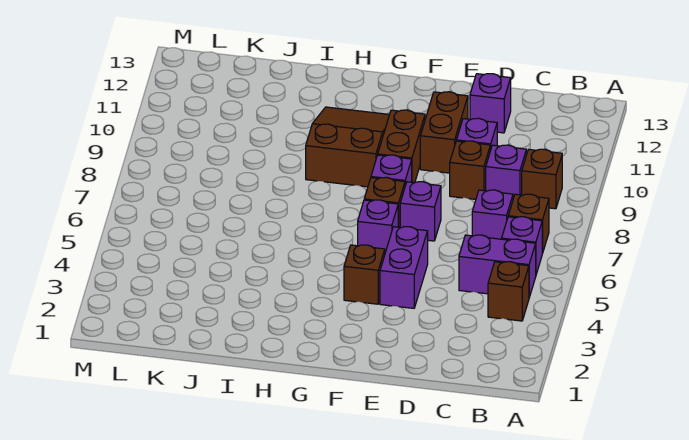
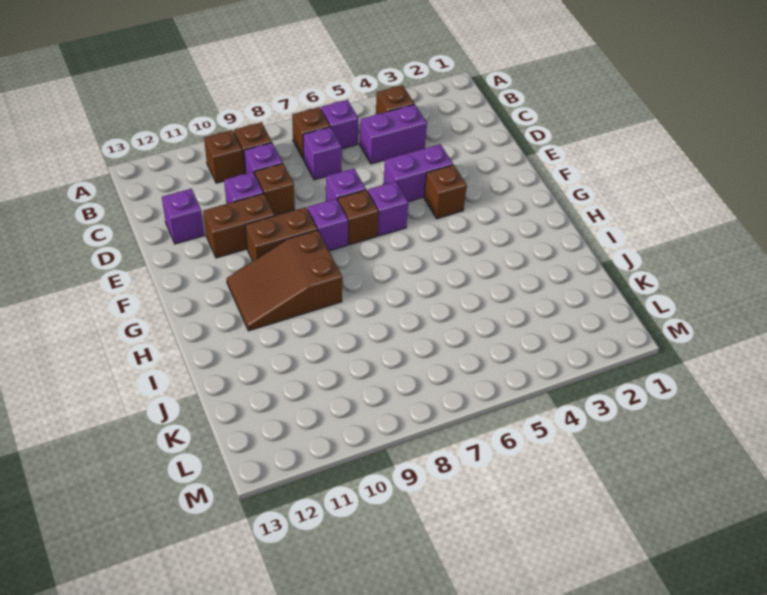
purple brick B5:C5 level 1 -> purple brick C4:C5 level 1
none -> brown brick B10 level 1

